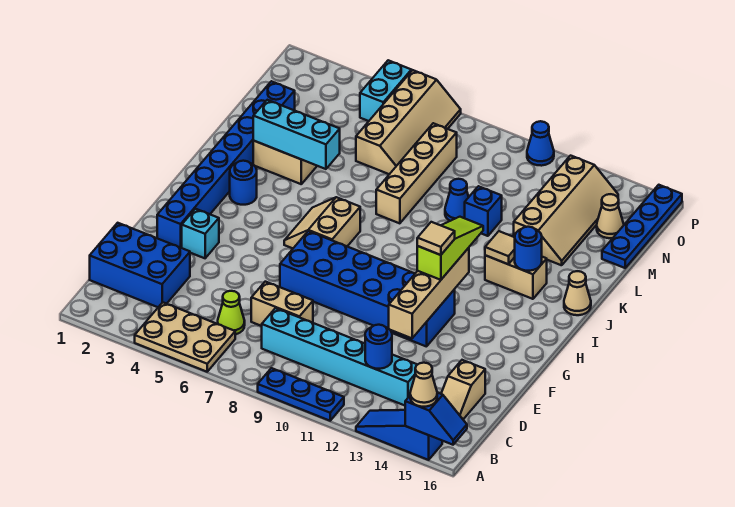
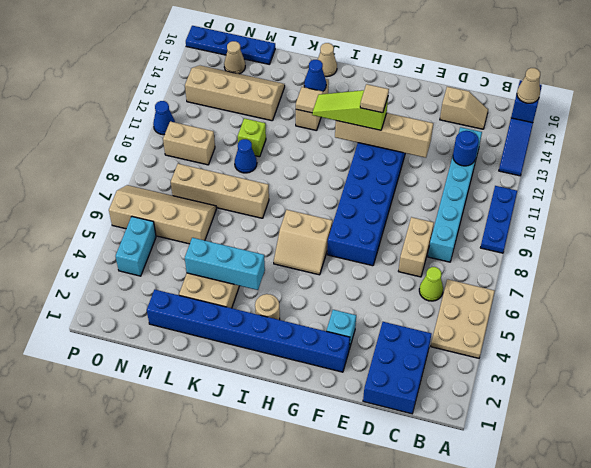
blue round brick I3 level 1 -> tan round brick I3 level 1
blue round brick J14 level 2 -> blue cone J14 level 2
cyan brick K3:K5 level 2 -> cyan brick J4:L4 level 2
blue brick L11 level 1 -> lime brick L11 level 1
none -> tan brick N10:O10 level 1
cyan brick O5:P5 level 1 -> cyan brick O4:O5 level 1

